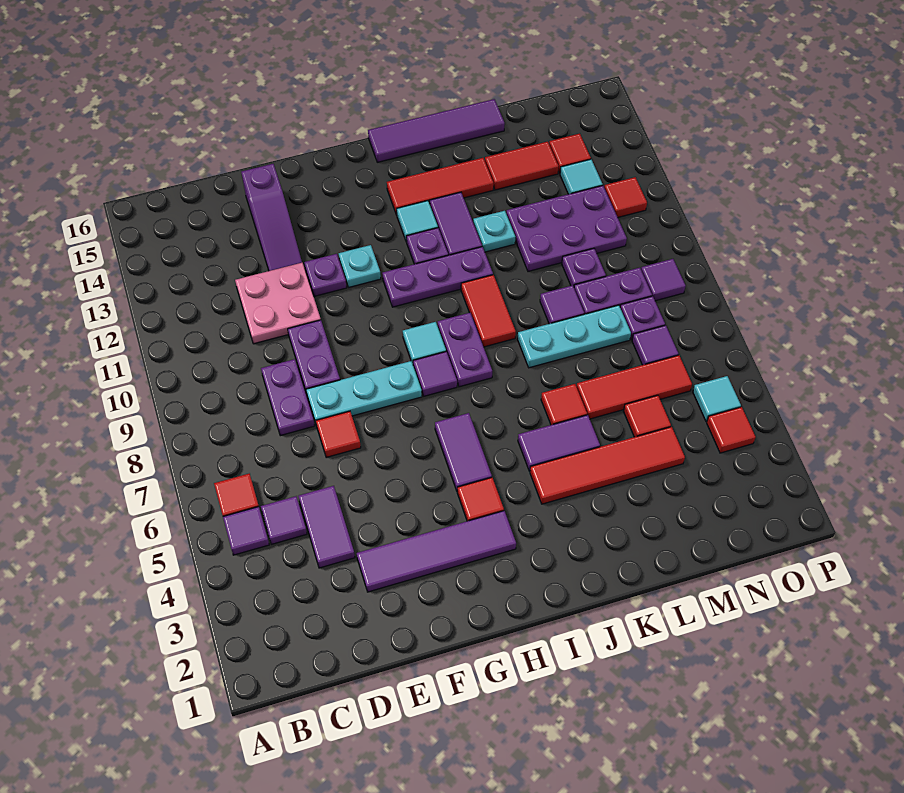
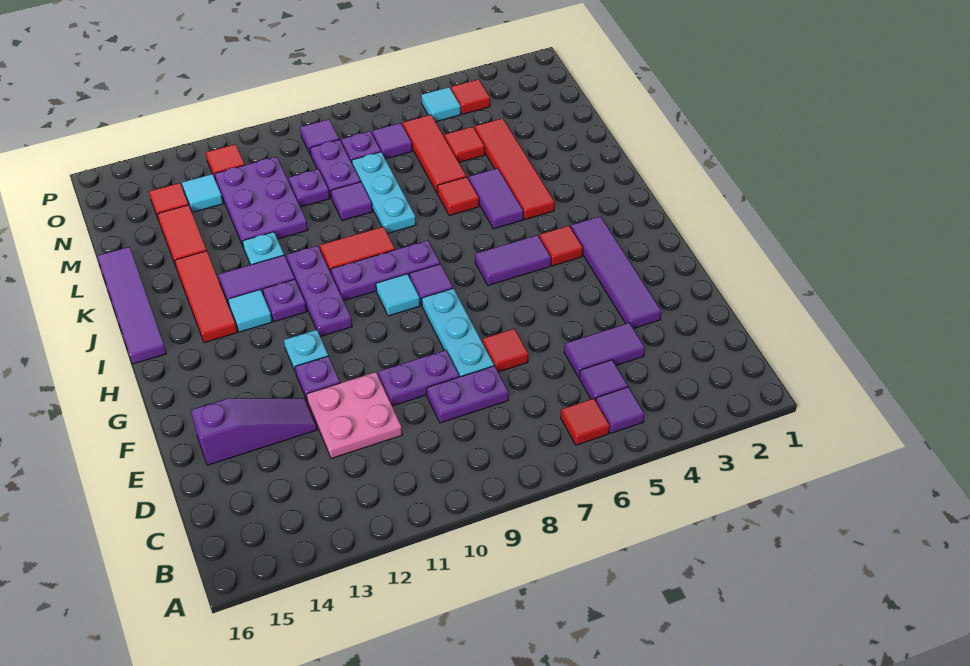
purple plate I8:I9 level 1 -> purple plate I8:I10 level 1

